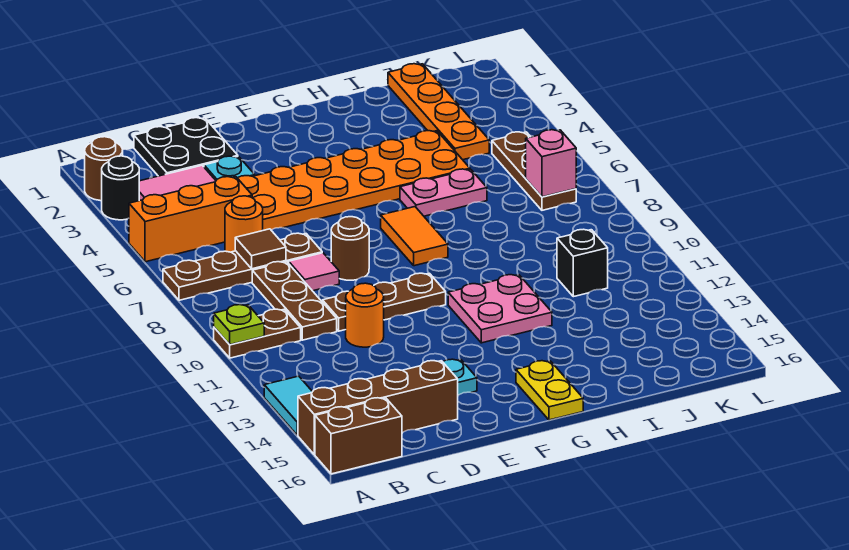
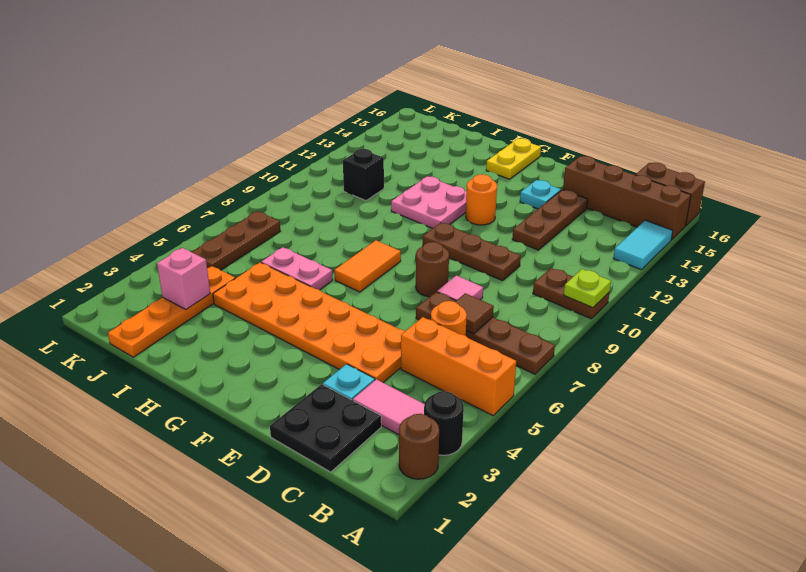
brown plate C8:C10 level 1 -> brown plate D12:D14 level 1
orange round brick D11 level 1 -> orange round brick F12 level 1
pink brick K7 level 2 -> pink brick J3 level 2

